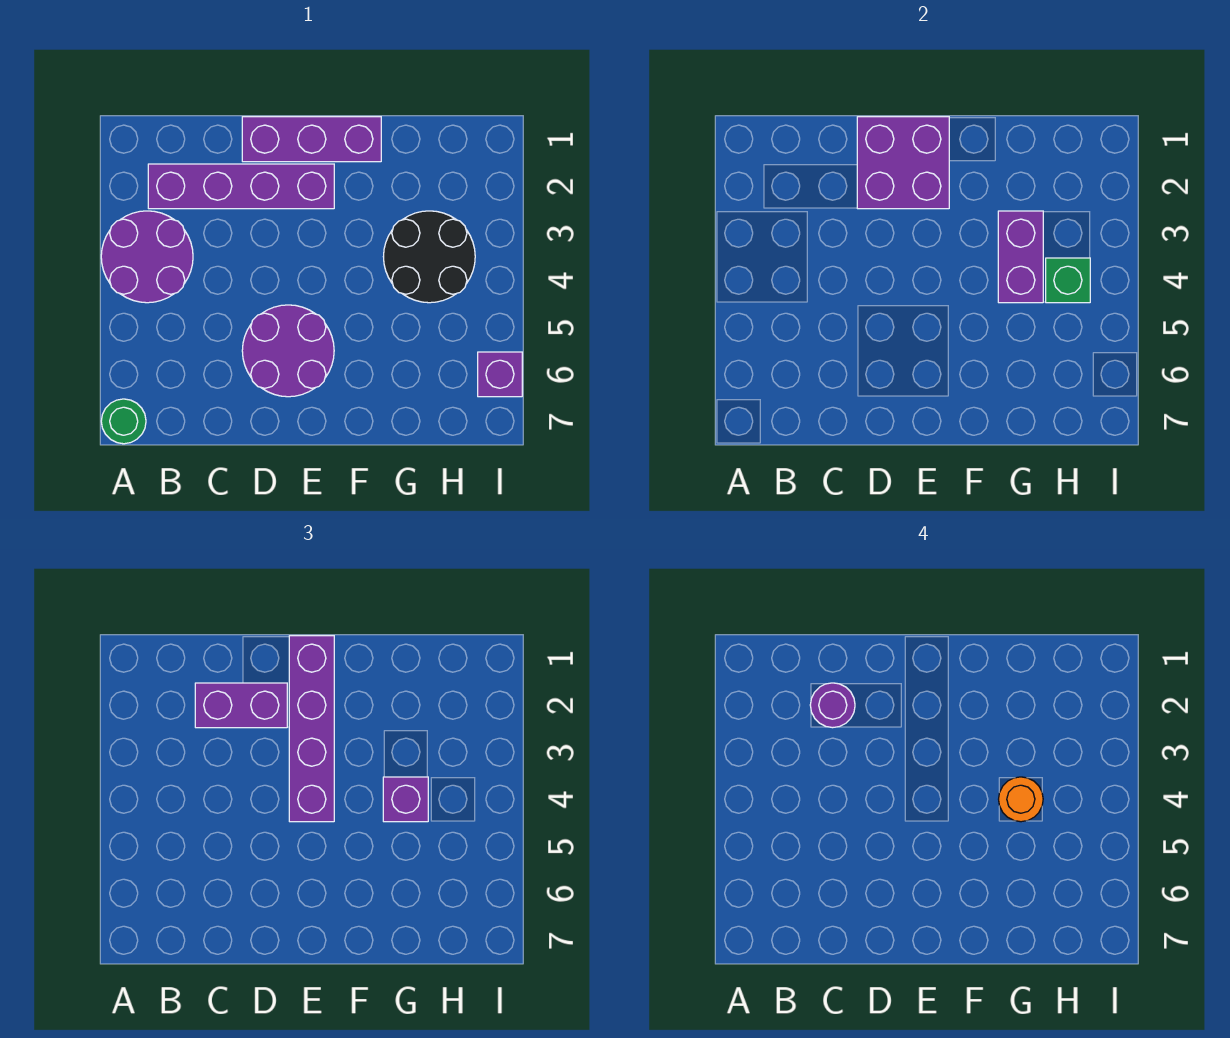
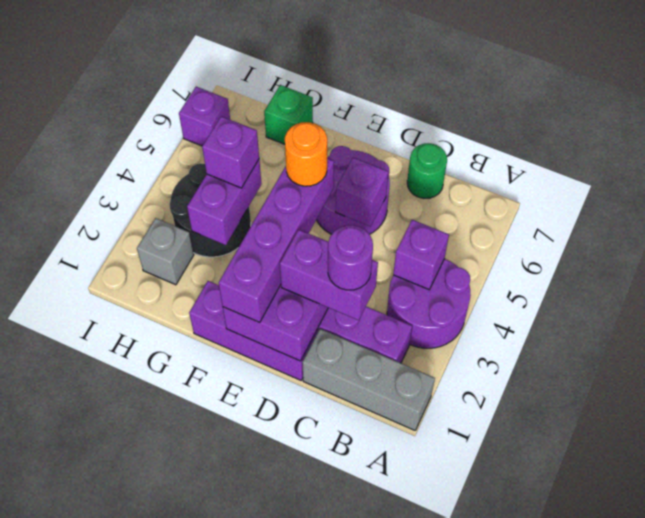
none -> grey brick A1:C1 level 1
green round brick A7 level 1 -> green round brick C7 level 1
none -> purple brick B4 level 2
none -> purple brick D5 level 2
orange round brick G4 level 4 -> orange round brick E4 level 4
none -> grey brick H2 level 1
green brick H4 level 2 -> green brick G7 level 1

